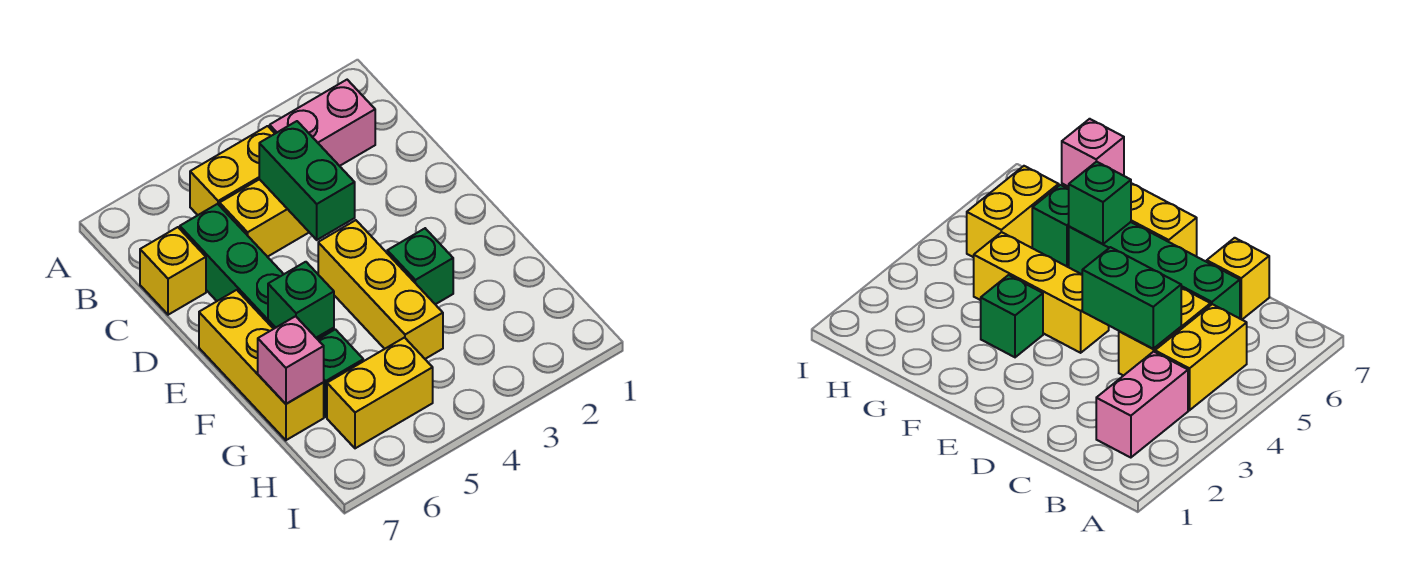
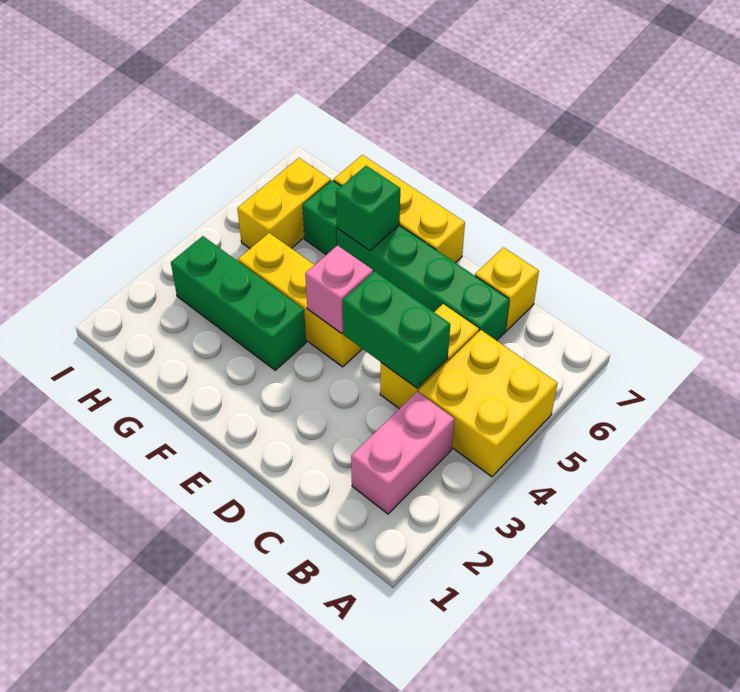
yellow brick B4:B5 level 1 -> yellow brick A4:B5 level 1
green brick F3 level 1 -> green brick F3:H3 level 1
pink brick G7 level 2 -> pink brick E4 level 2

